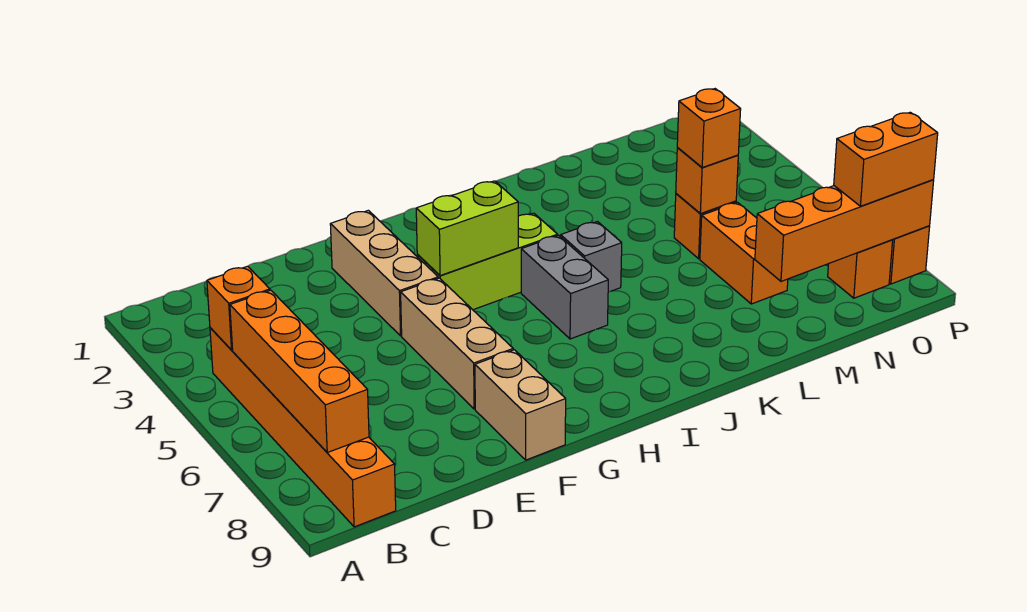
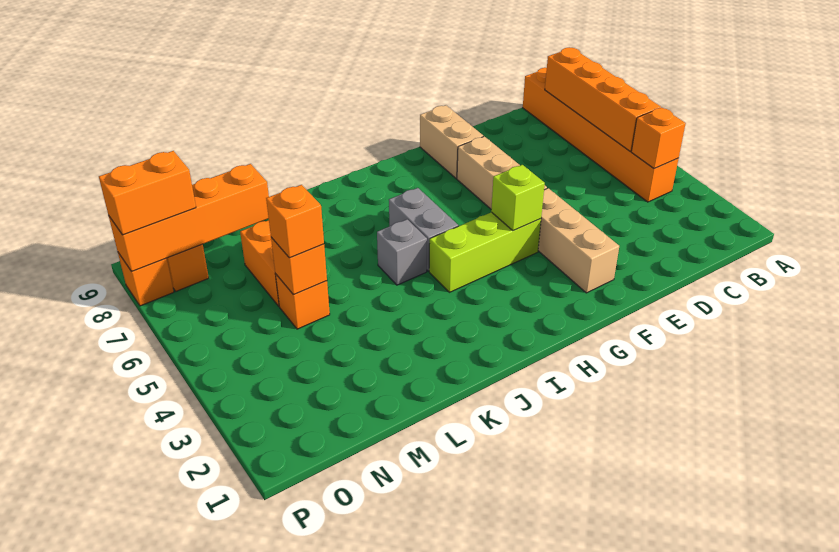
lime brick G4:H4 level 2 -> lime brick G4 level 2

